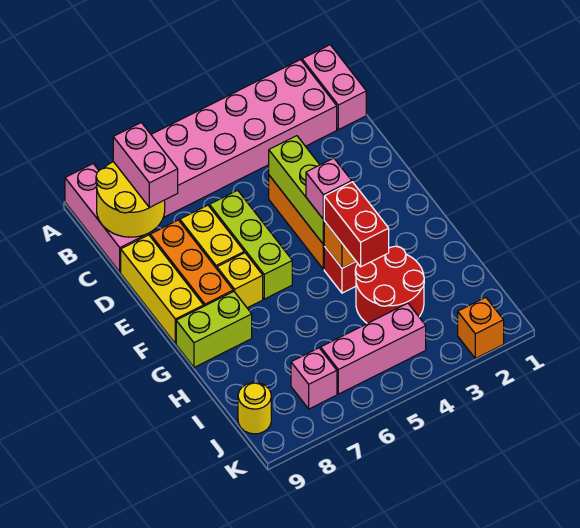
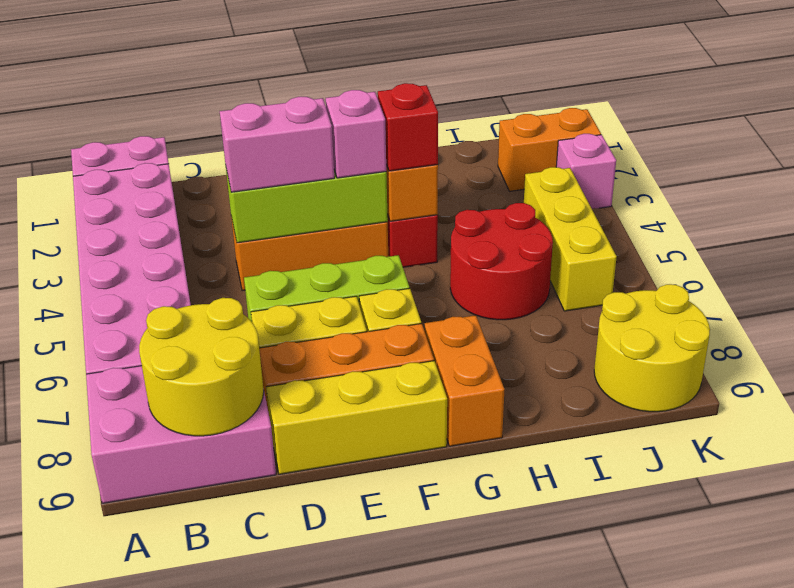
pink brick A9:C9 level 1 -> pink brick A8:C9 level 1
pink brick B8:C8 level 3 -> pink brick D4:E4 level 3
red brick G4:H4 level 3 -> red brick G4 level 3
lime brick G8:G9 level 1 -> orange brick G8:G9 level 1
red round brick H3:I4 level 1 -> red round brick H5:I6 level 1
pink brick J4:J6 level 1 -> yellow brick J4:J6 level 1
pink brick J7 level 1 -> pink brick K3 level 1
yellow round brick J9 level 1 -> yellow round brick J8:K9 level 1
orange brick K2 level 1 -> orange brick J2:K2 level 1

